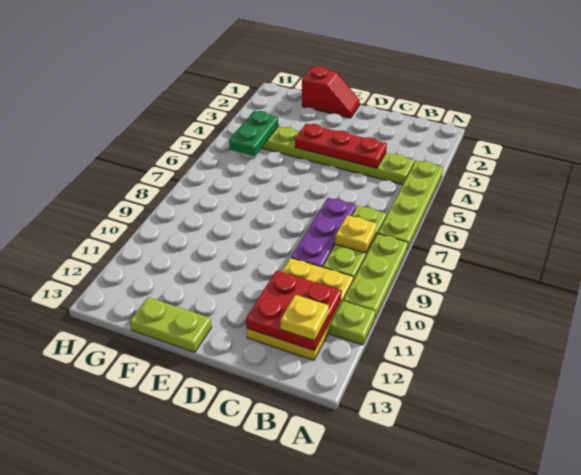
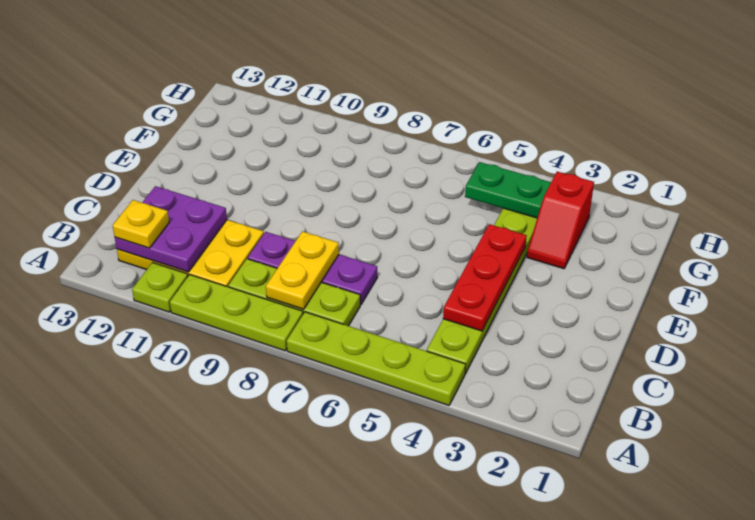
yellow plate B8 level 2 -> yellow plate B8:C8 level 2
red plate B11:C12 level 2 -> purple plate B11:C12 level 2
red slope E1:F1 level 1 top F -> red slope F3:G3 level 1 top G
lime plate E13:F13 level 1 -> none

